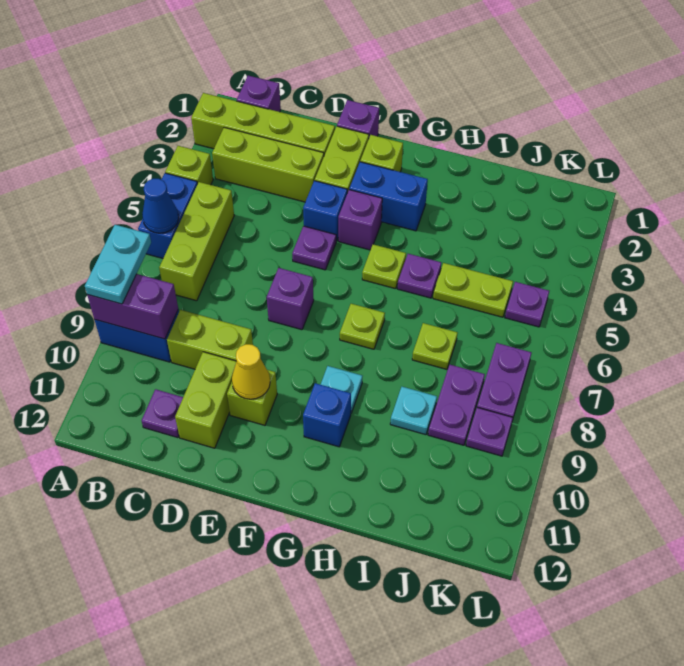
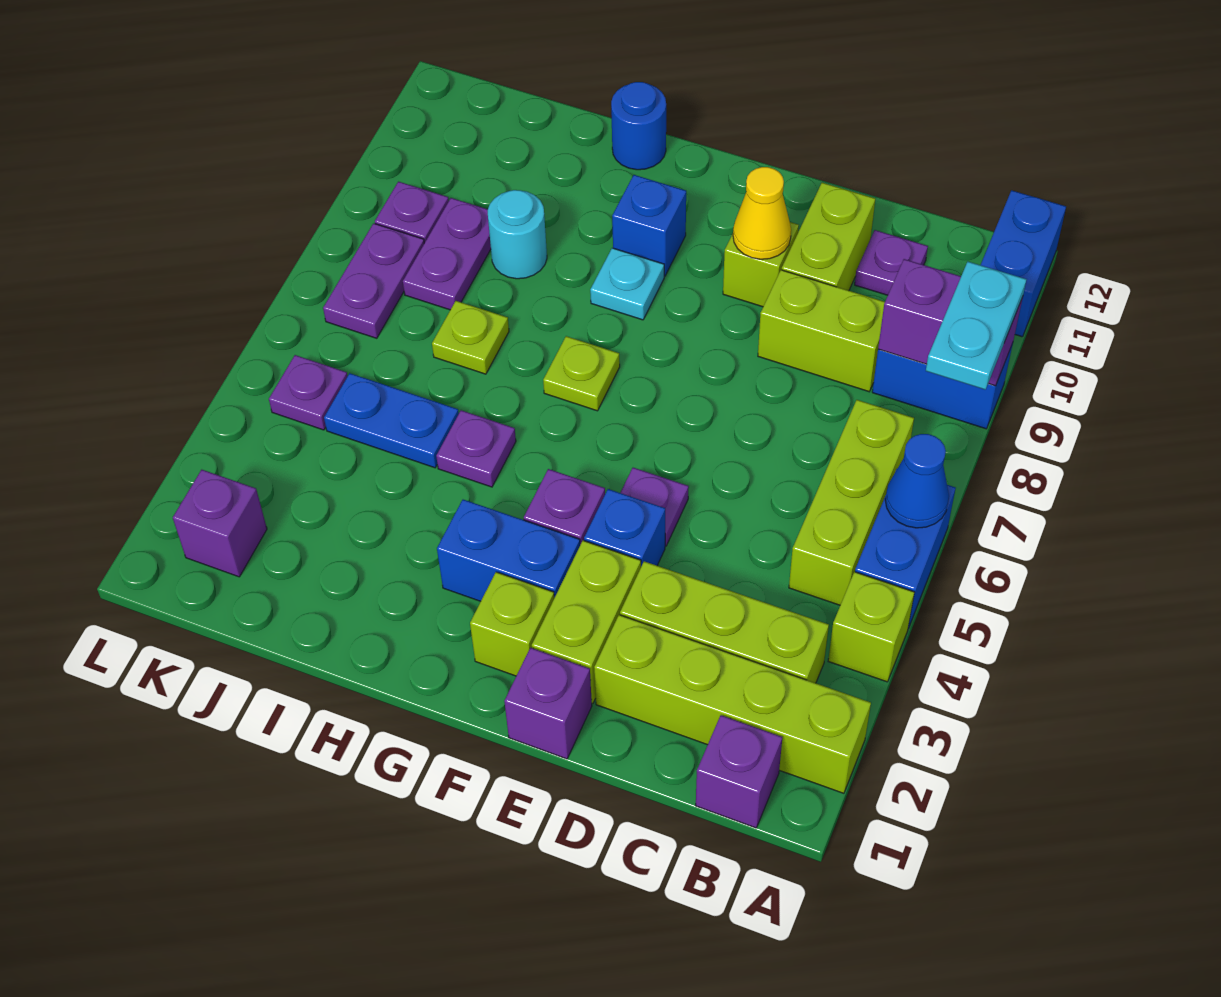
none -> blue brick A11:A12 level 1
purple brick E7 level 1 -> purple brick K2 level 1
lime plate G5 level 1 -> none
none -> blue round brick H12 level 1
lime plate I5:J5 level 1 -> blue plate I5:J5 level 1
cyan plate I9 level 1 -> cyan round brick I9 level 1

